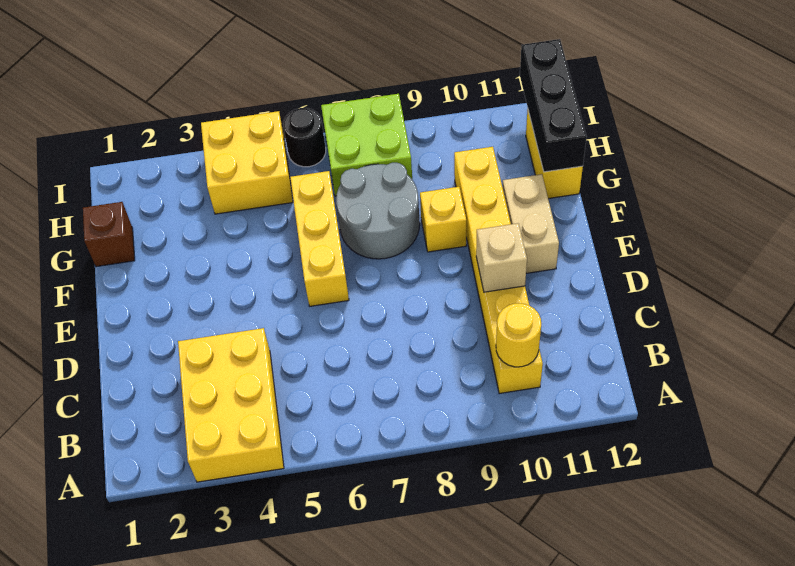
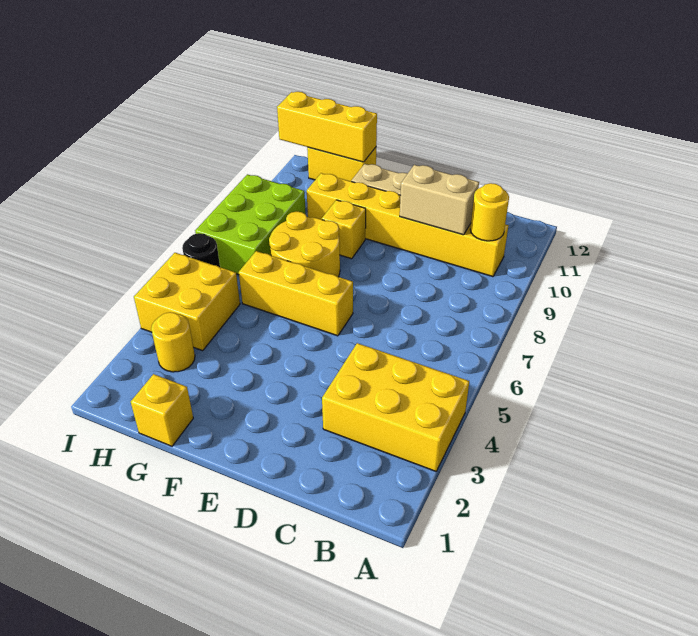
tan brick D10 level 2 -> tan brick C10:D10 level 2
grey round brick F7:G8 level 1 -> yellow round brick F7:G8 level 1
brown brick G1 level 1 -> yellow brick G1 level 1
black brick G12:I12 level 2 -> yellow brick G12:I12 level 2
none -> yellow round brick H3 level 1
lime brick H7:I8 level 1 -> lime brick H7:I9 level 1

